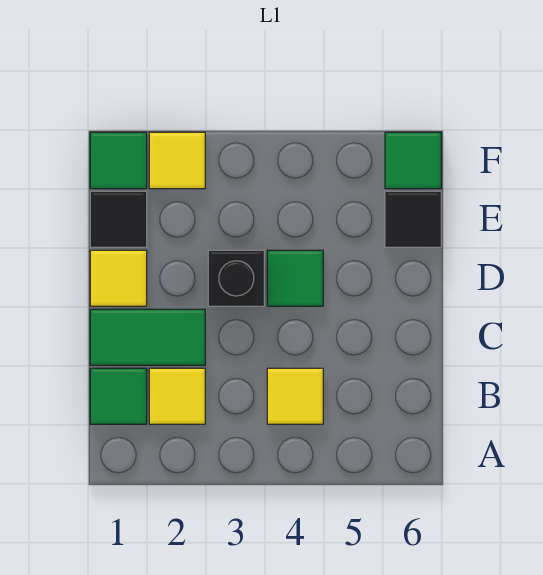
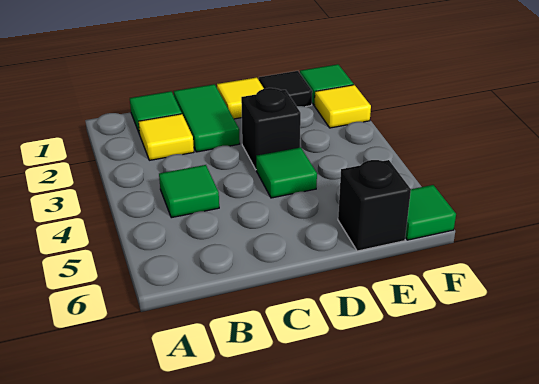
yellow tile B4 level 1 -> green tile B4 level 1
black tile E6 level 1 -> black brick E6 level 1

